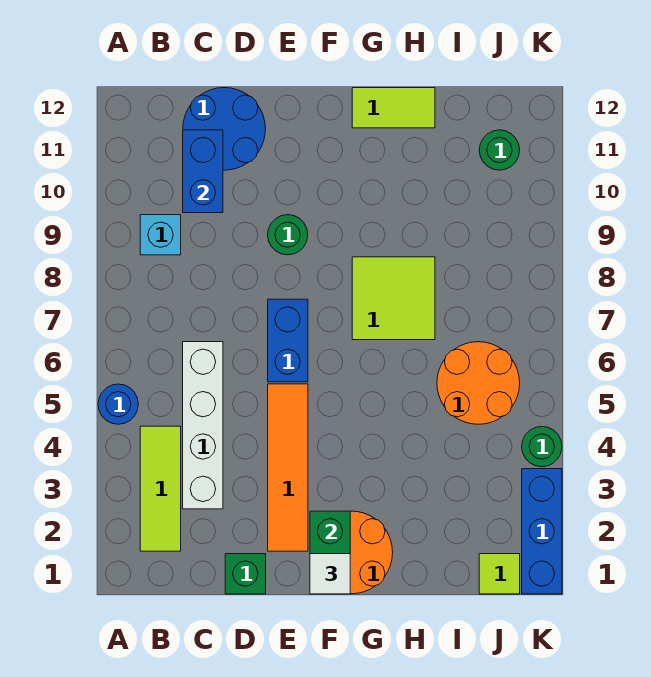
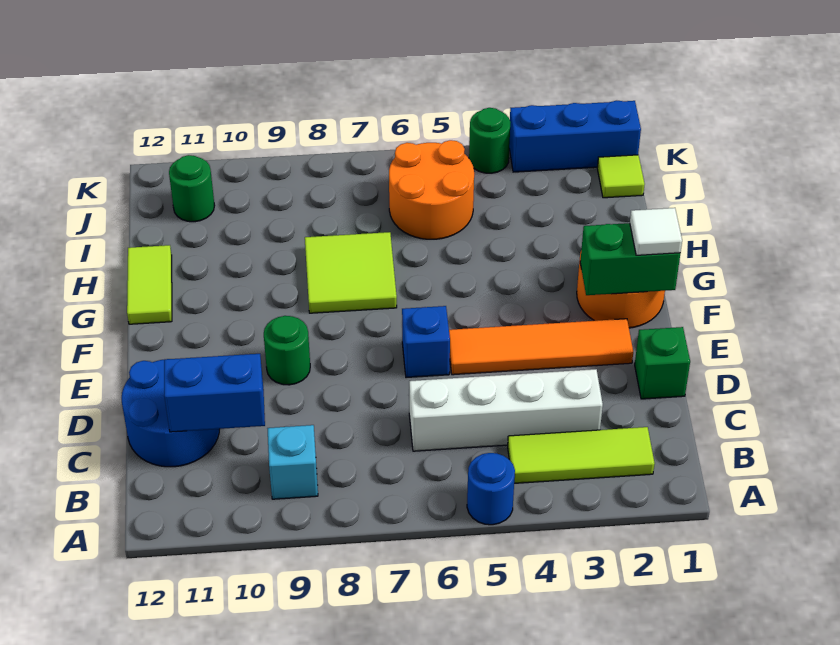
blue brick E6:E7 level 1 -> blue brick E6 level 1

